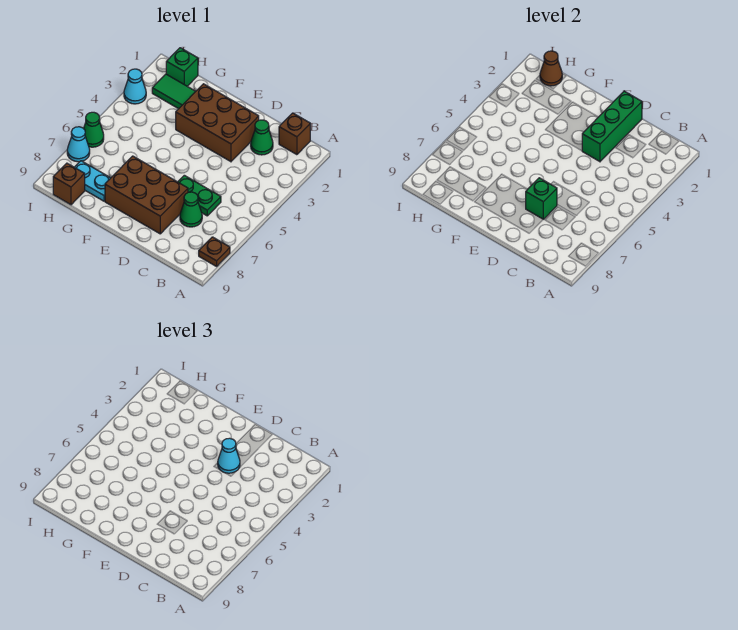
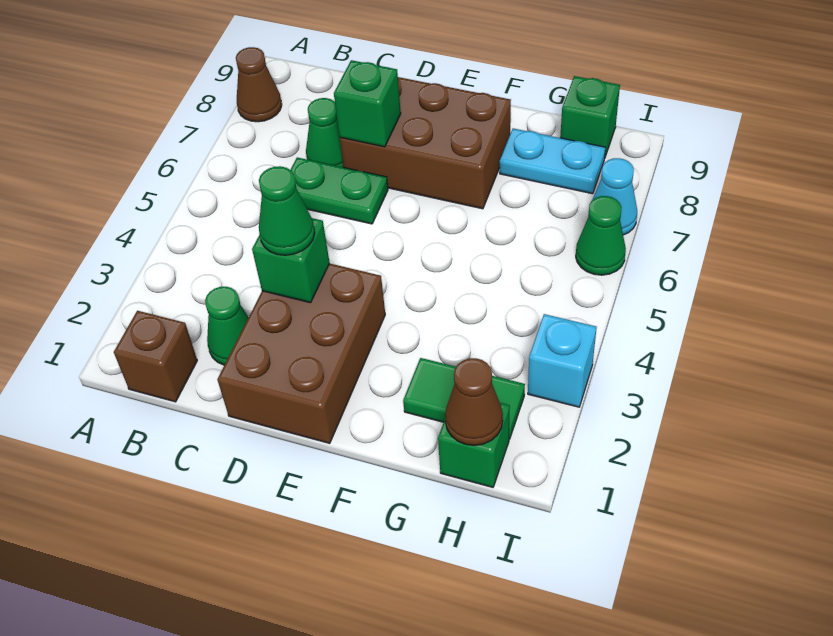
brown plate A8 level 1 -> brown cone A8 level 1
green brick D1:D3 level 2 -> green brick D3 level 2
brown brick D2:F3 level 1 -> brown brick D1:E3 level 1
cyan cone D3 level 3 -> green cone D3 level 3
brown brick H9 level 1 -> green brick H9 level 1
cyan cone I3 level 1 -> cyan brick I3 level 1

